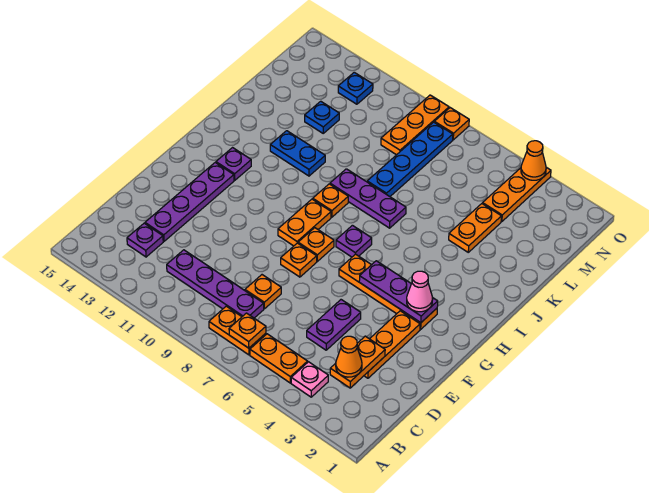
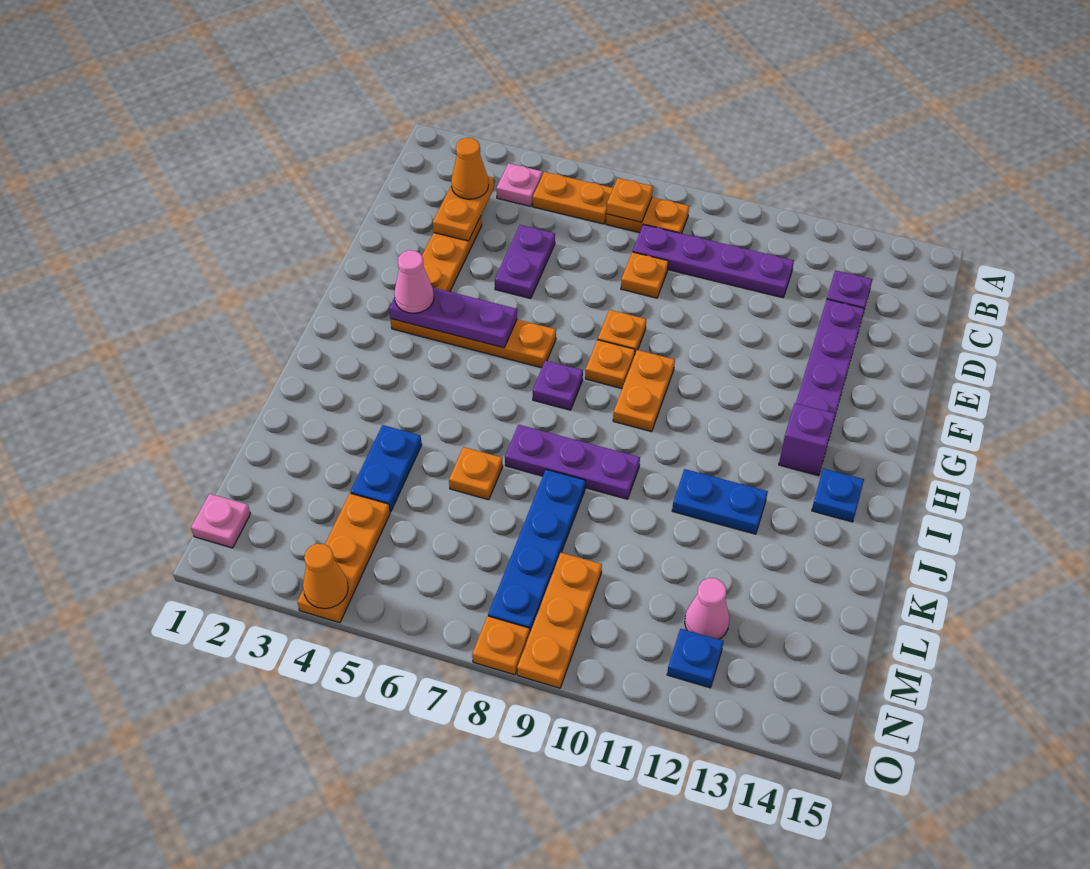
purple plate H13 level 1 -> purple brick H13 level 1
orange plate I9 level 1 -> orange plate K6 level 1
orange plate K4:L4 level 1 -> blue plate K4:L4 level 1
blue plate L12 level 1 -> blue plate I14 level 1
none -> pink cone M12 level 1
none -> pink plate N1 level 1

